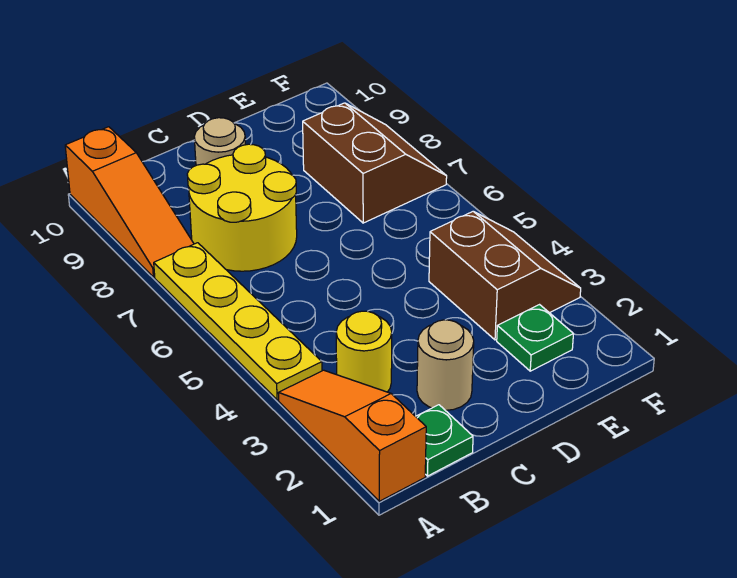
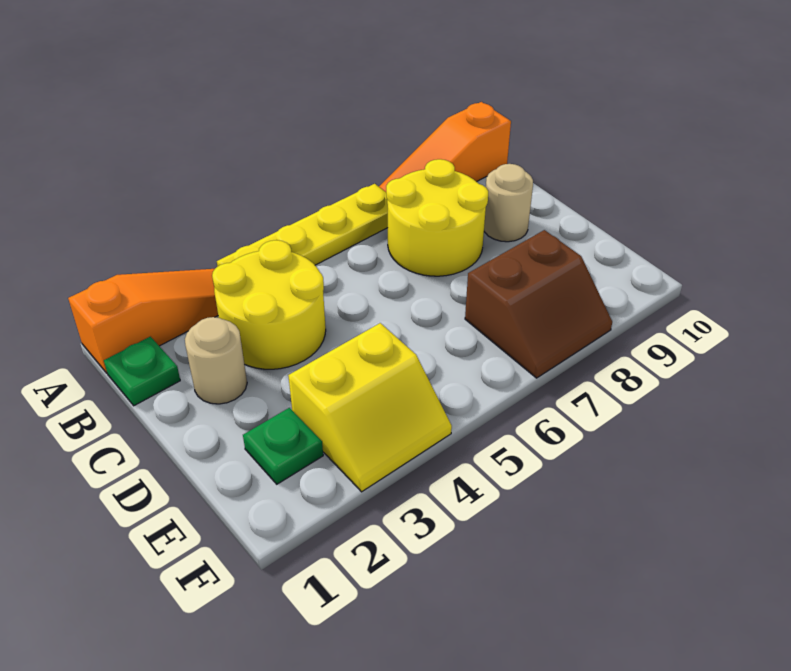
yellow round brick B3 level 1 -> yellow round brick B3:C4 level 1
brown slope E3:F4 level 1 top E -> yellow slope E3:F4 level 1 top E

